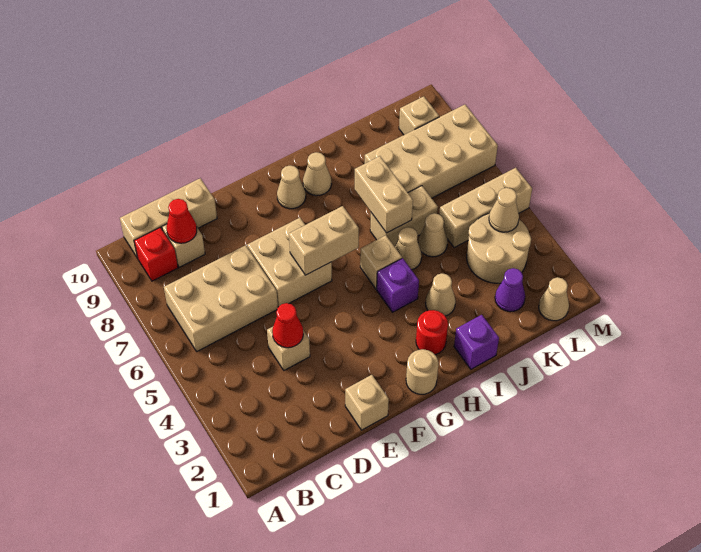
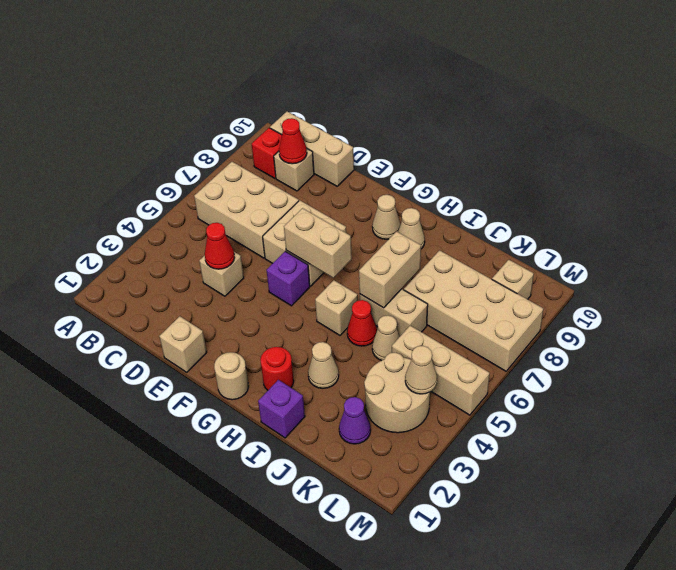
purple brick H4 level 1 -> purple brick F5 level 1
tan cone I5 level 1 -> red cone I5 level 1
tan cone L1 level 1 -> none

